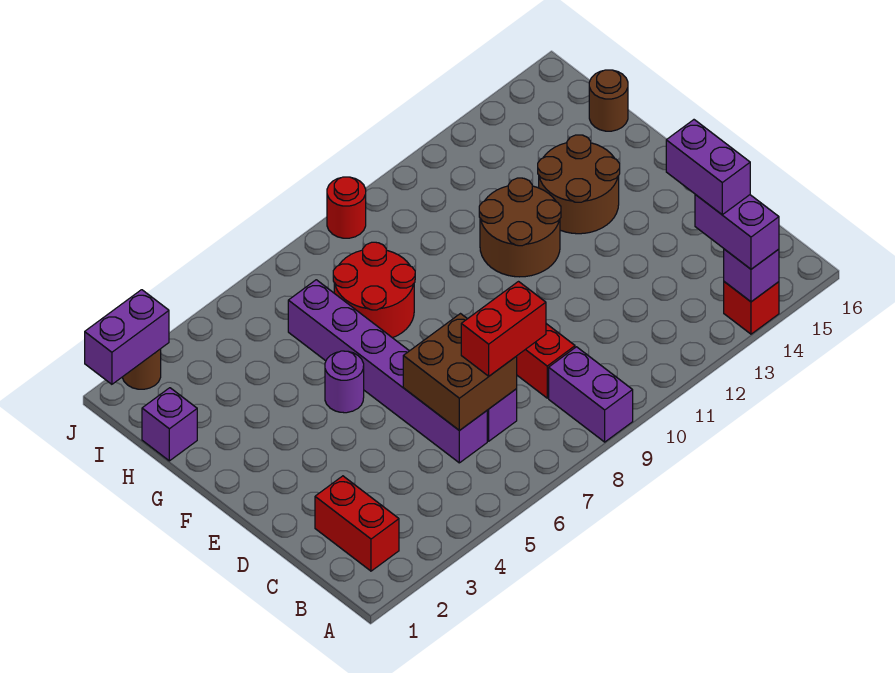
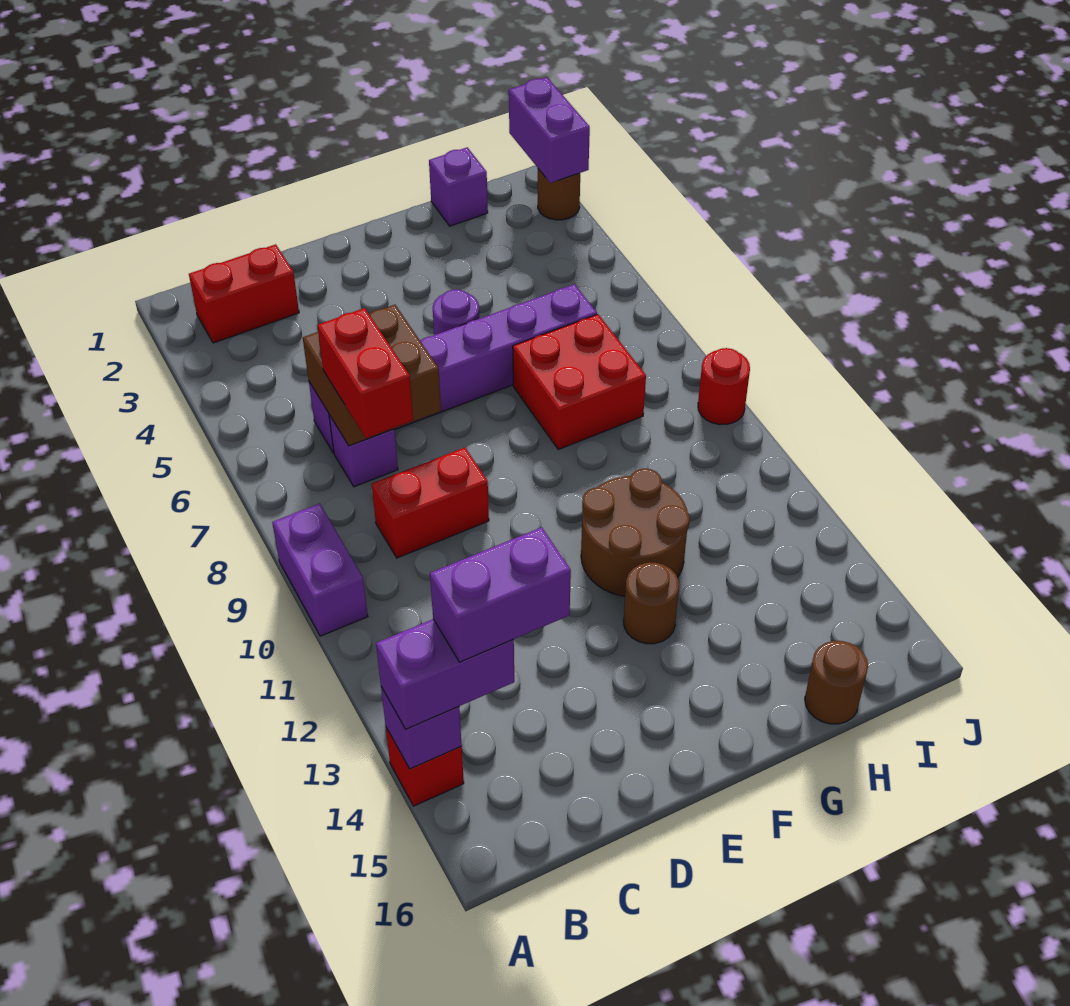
purple brick A9:B9 level 1 -> purple brick A9:A10 level 1
brown round brick F13:G14 level 1 -> brown round brick F13 level 1
red round brick G7:H8 level 1 -> red brick G7:H8 level 1

